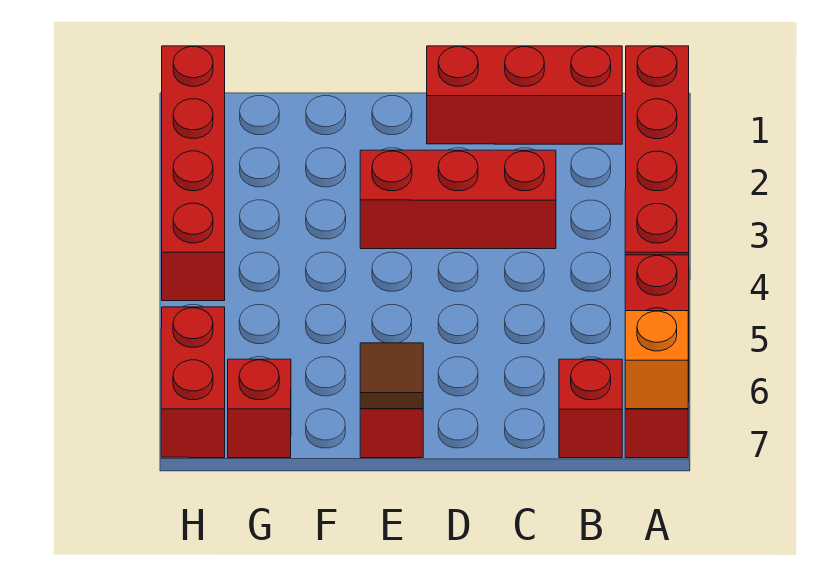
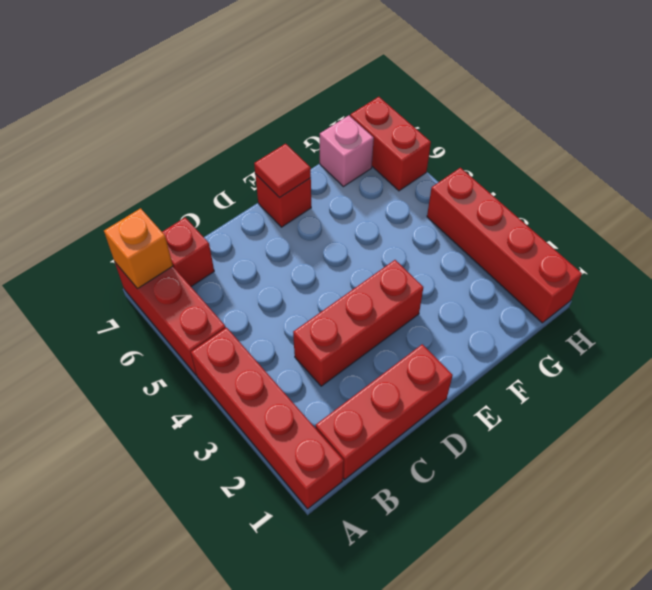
brown tile E7 level 2 -> red tile E7 level 2
red brick G7 level 1 -> pink brick G7 level 1

